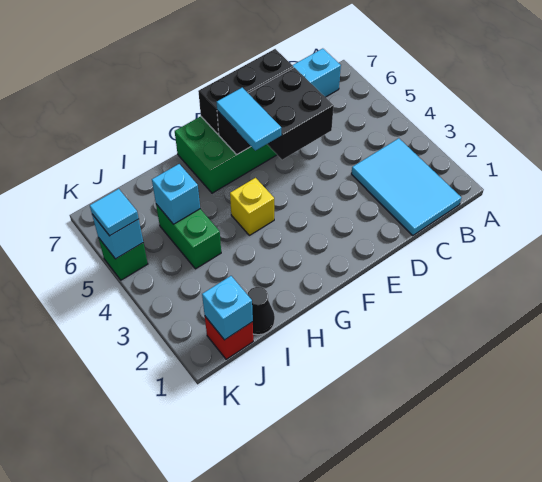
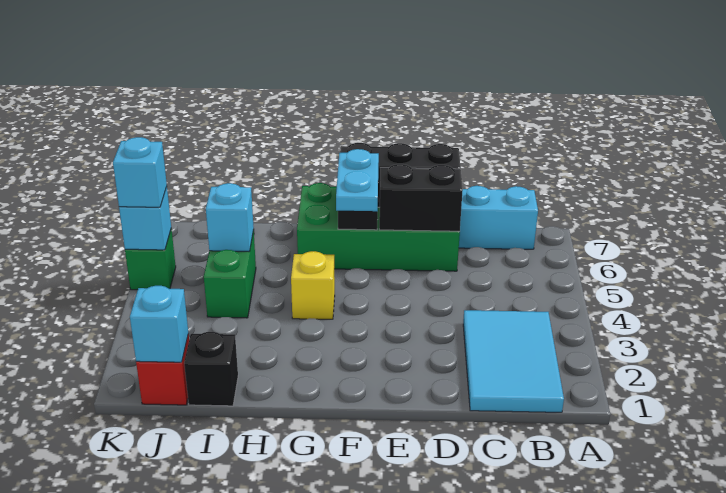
black brick D5:E6 level 2 -> black brick D6:E6 level 2
cyan tile F5:F6 level 3 -> cyan plate F5:F6 level 3
black cone I1 level 1 -> black brick I1 level 1
cyan tile K5 level 3 -> cyan brick K5 level 3

